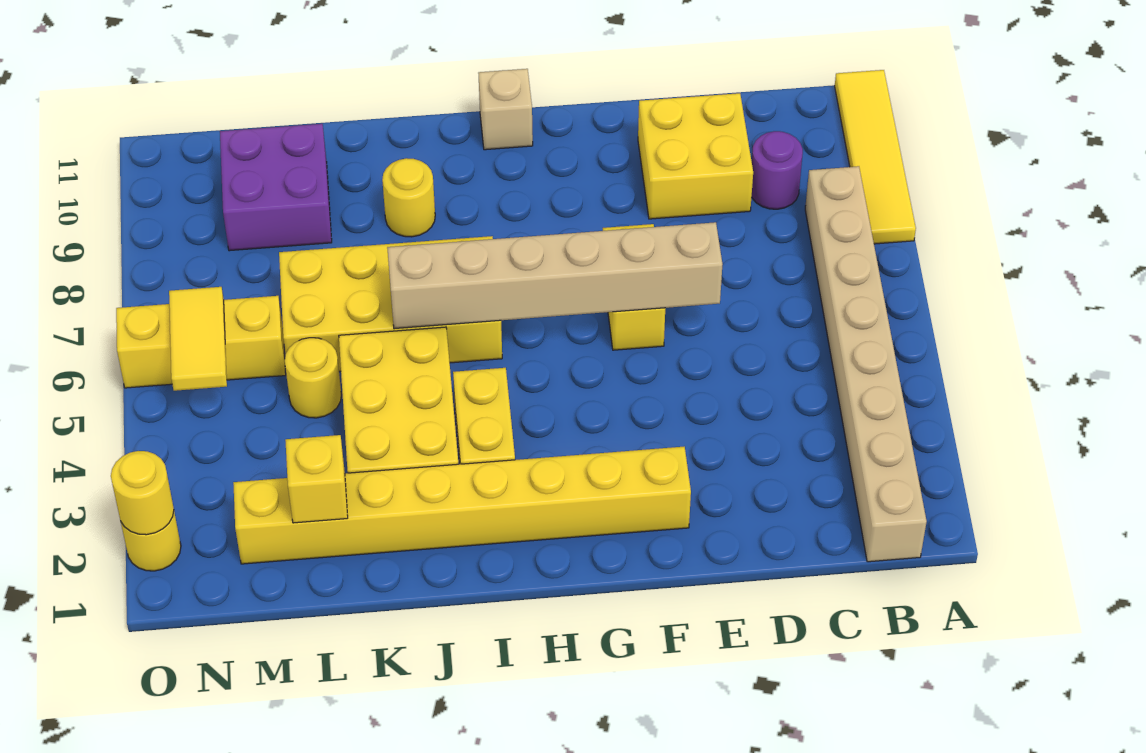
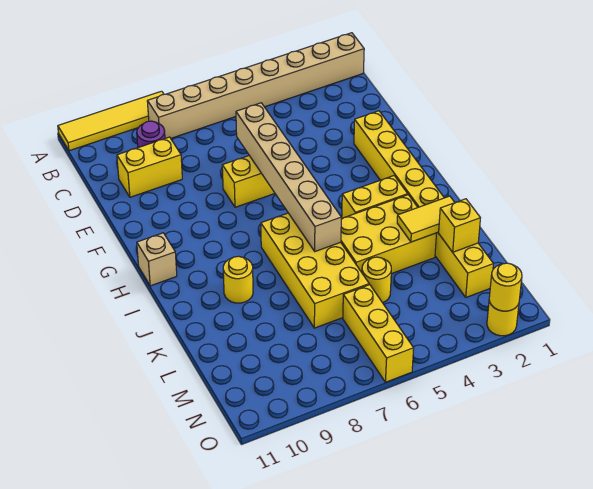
yellow brick D9:E10 level 1 -> yellow brick D9:D10 level 1
purple brick L9:M10 level 1 -> none
yellow tile N5:N6 level 2 -> yellow tile K2:K3 level 2

